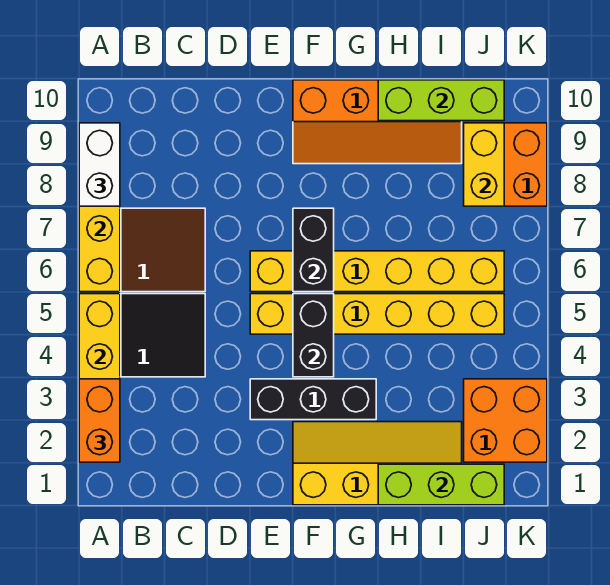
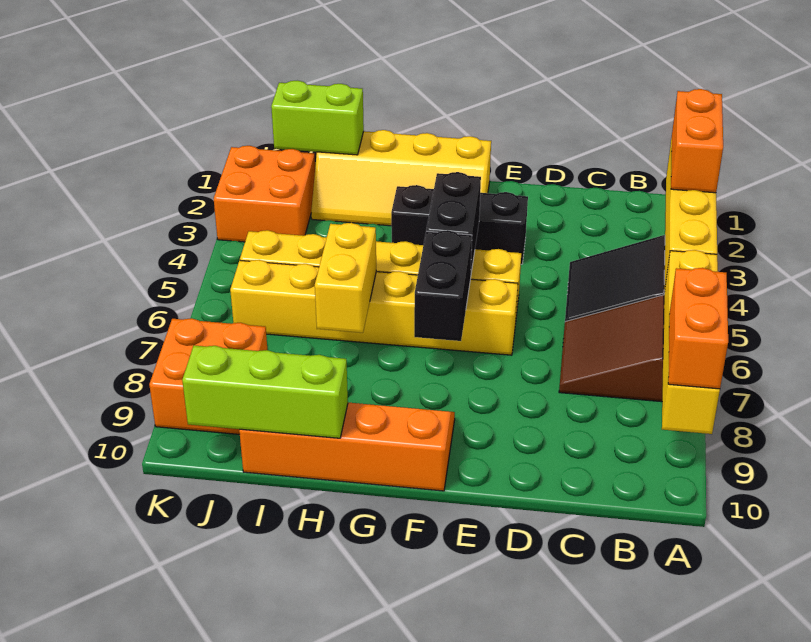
white brick A8:A9 level 3 -> orange brick A8:A9 level 3
lime brick H1:J1 level 2 -> lime brick I1:J1 level 2
yellow brick J8:J9 level 2 -> yellow brick H6:H7 level 2

